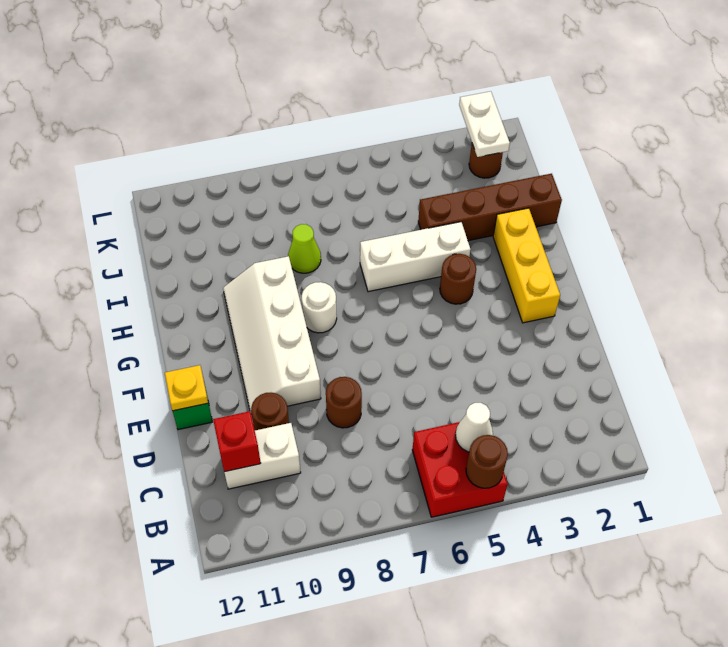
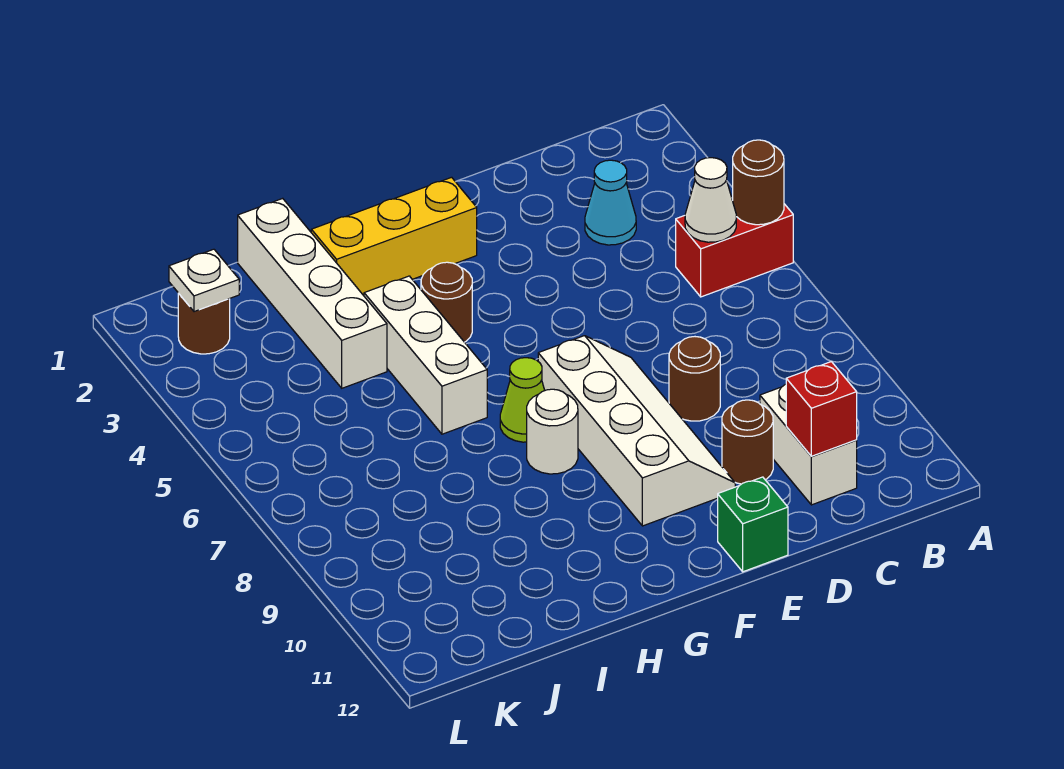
red brick A5:B6 level 1 -> red brick A5:B5 level 1
none -> cyan cone C3 level 1
white slope E9:H10 level 1 top 9 -> white slope E7:F10 level 1 top F
yellow plate E12 level 2 -> none
brown brick I1:I4 level 1 -> white brick I1:I4 level 1
lime cone I8 level 1 -> lime cone G7 level 1
white plate K2:L2 level 2 -> white plate K2 level 2

